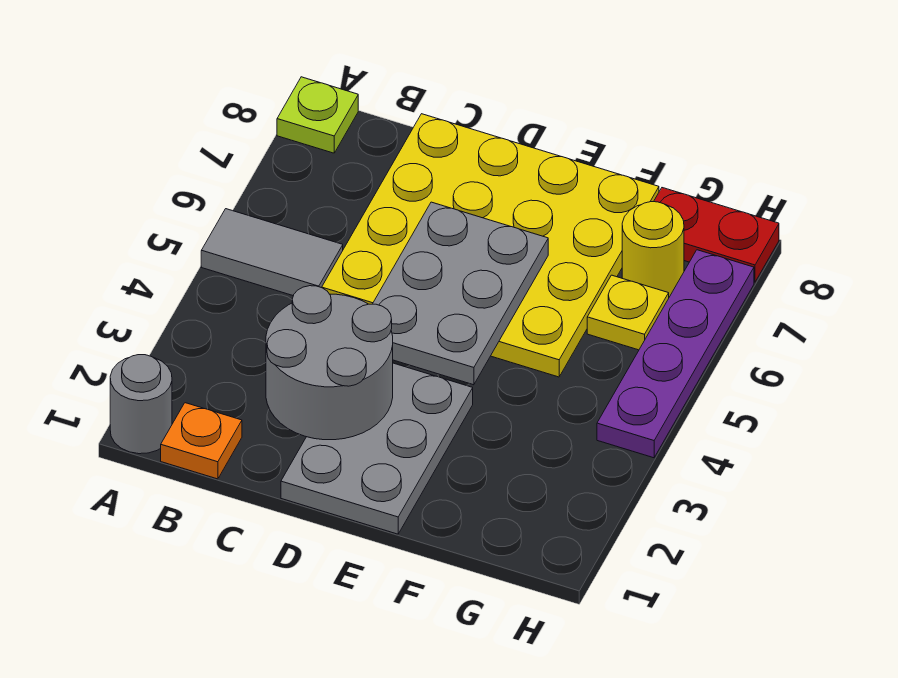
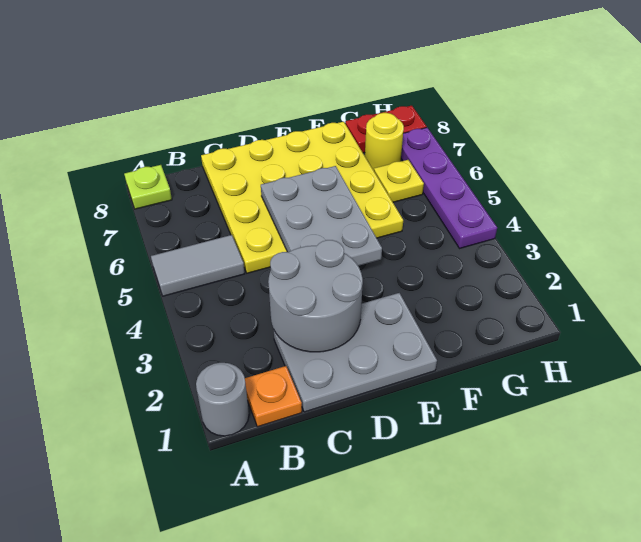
grey plate D1:E3 level 1 -> grey plate C1:E2 level 1

